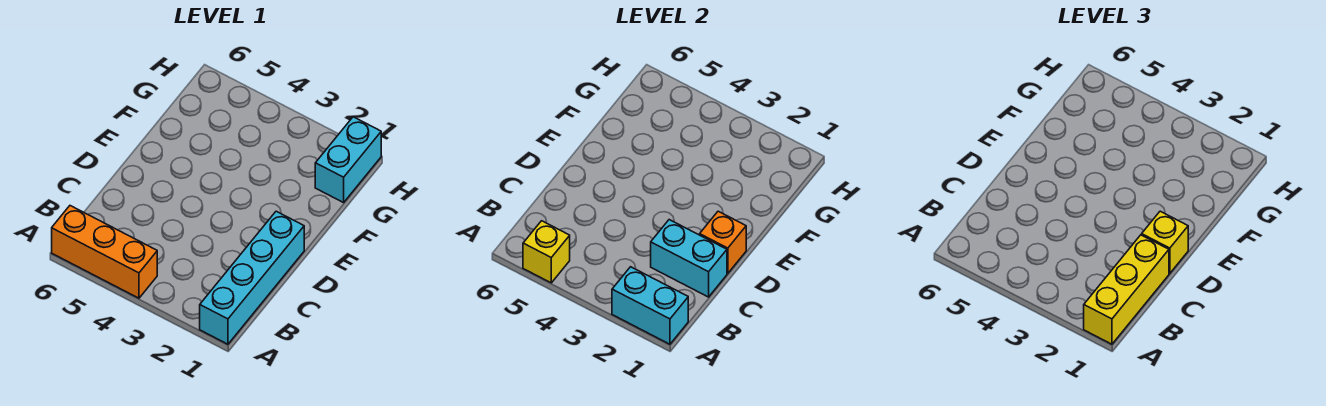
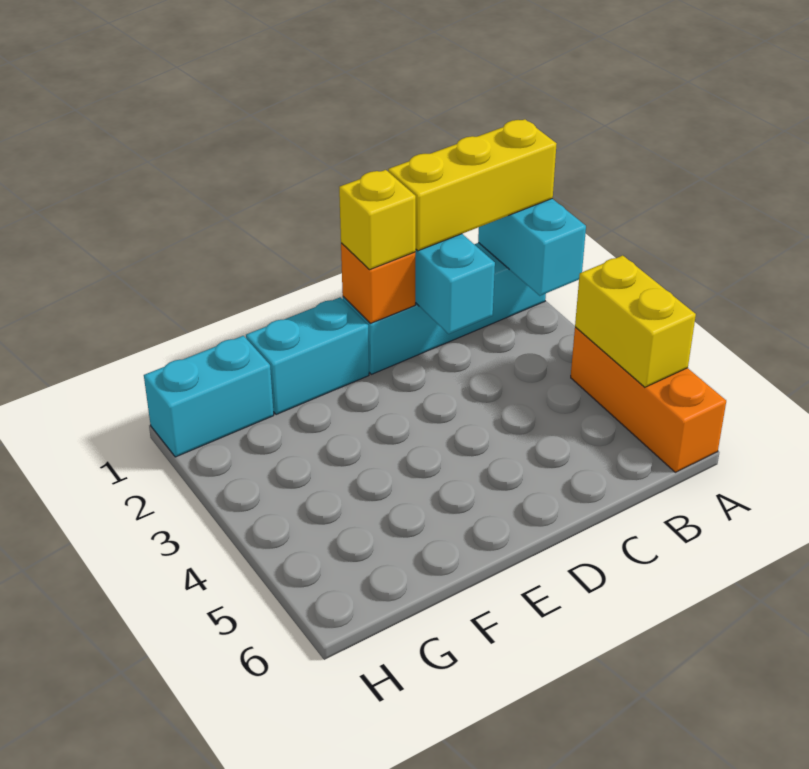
yellow brick A5 level 2 -> yellow brick A4:A5 level 2
none -> cyan brick E1:F1 level 1

